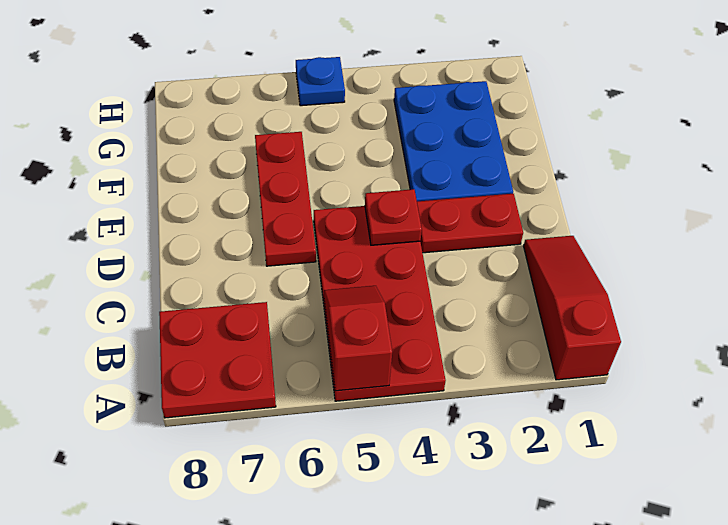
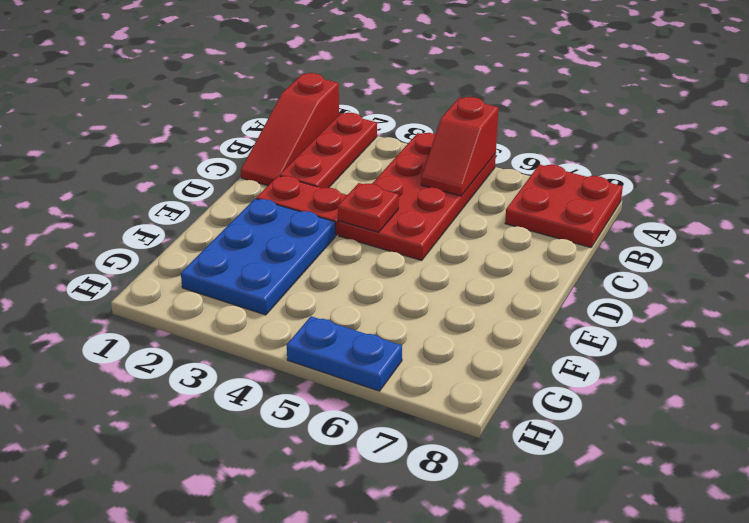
red plate D6:F6 level 1 -> red plate A2:C2 level 1
blue plate H5 level 1 -> blue plate H5:H6 level 1

